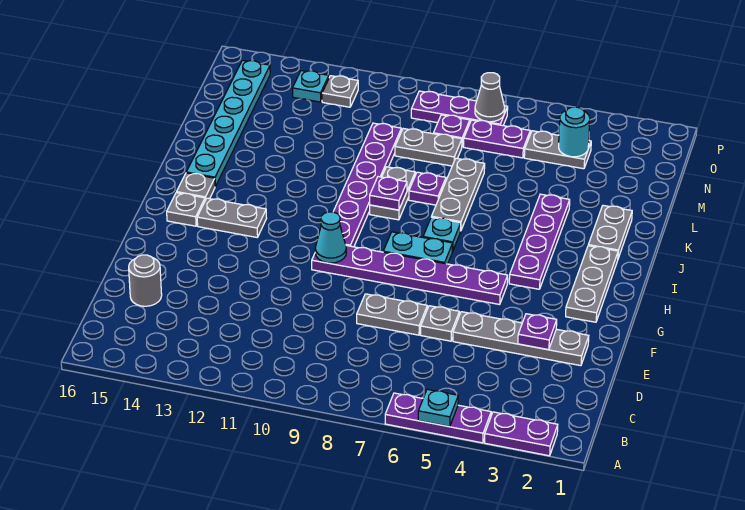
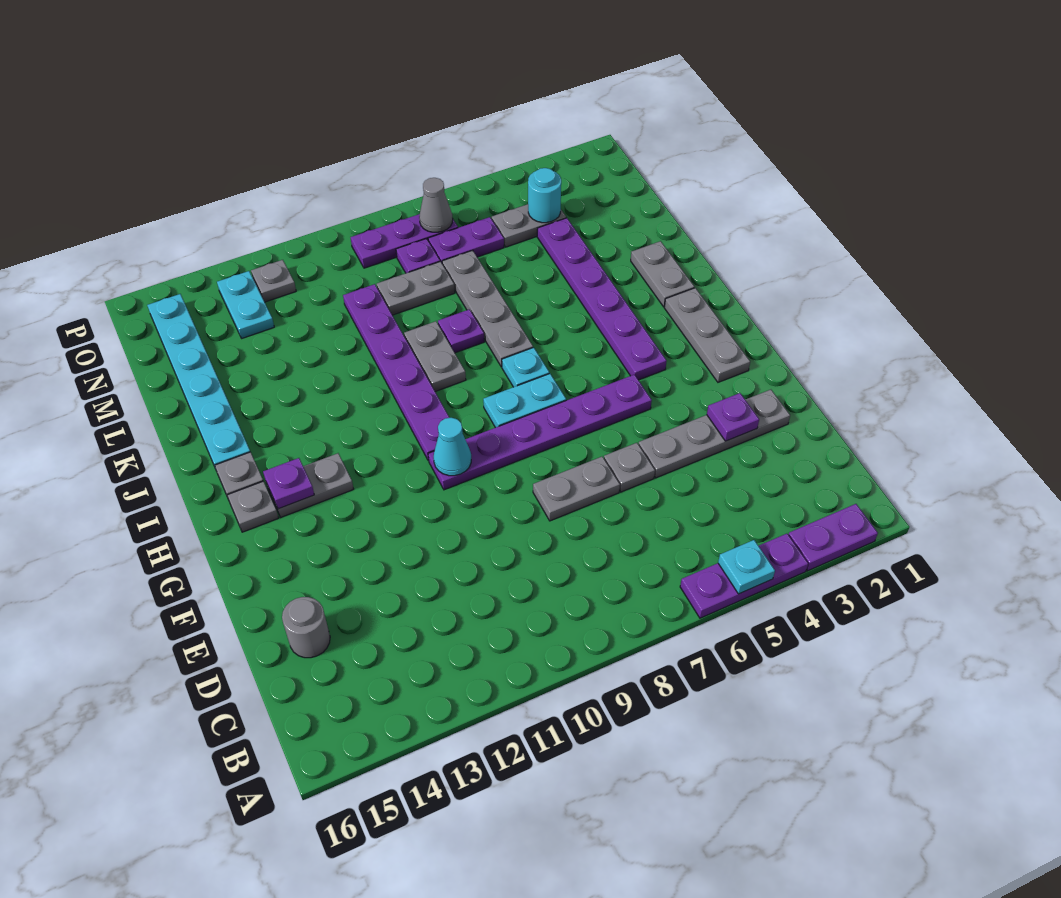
purple plate H4:K4 level 1 -> purple plate H4:M4 level 1
grey plate J7:L7 level 1 -> grey plate J7:M7 level 1
purple plate J9 level 2 -> purple plate H14 level 2
cyan plate O13 level 1 -> cyan plate N13:O13 level 1

